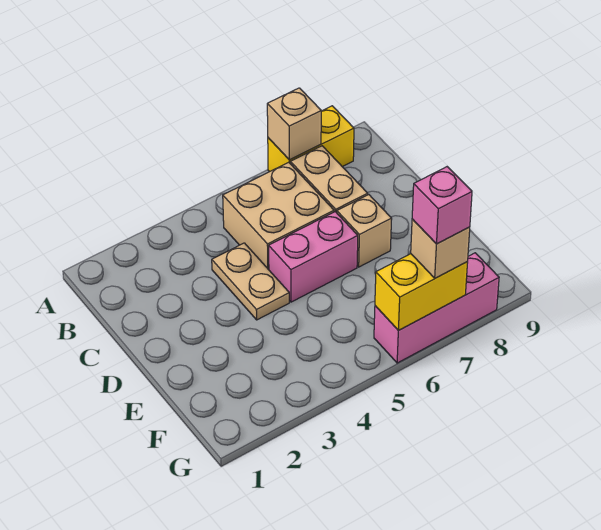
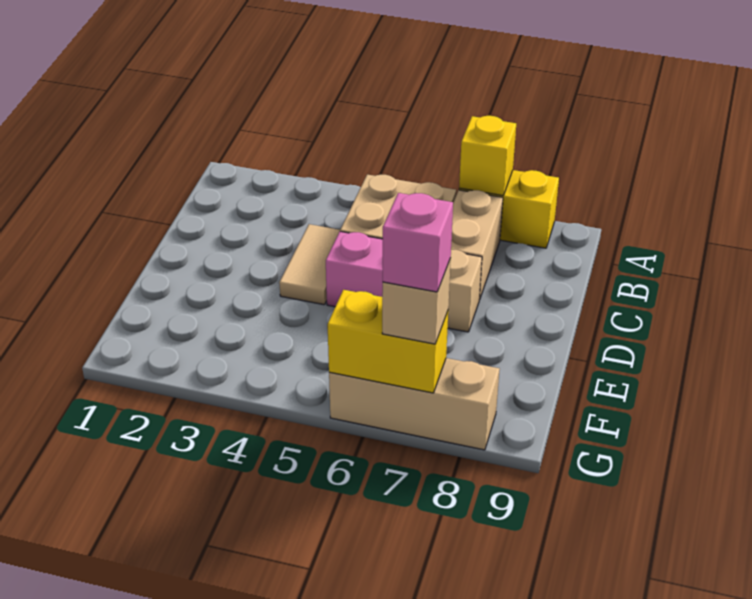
tan brick A7 level 2 -> yellow brick A7 level 2
tan plate C4:D4 level 1 -> tan tile C4:D4 level 1
pink brick G6:G8 level 1 -> tan brick G6:G8 level 1

